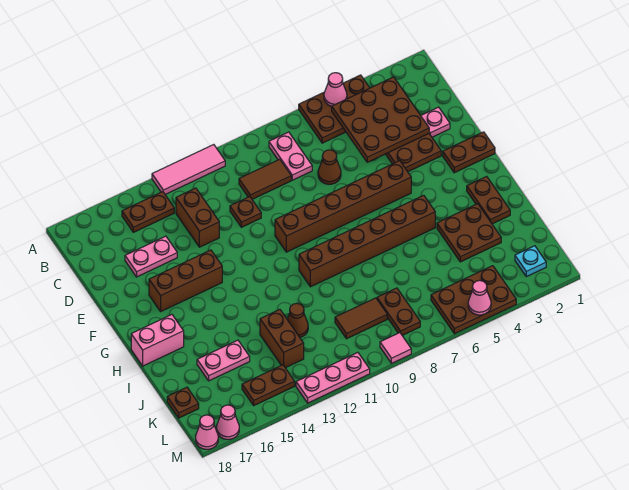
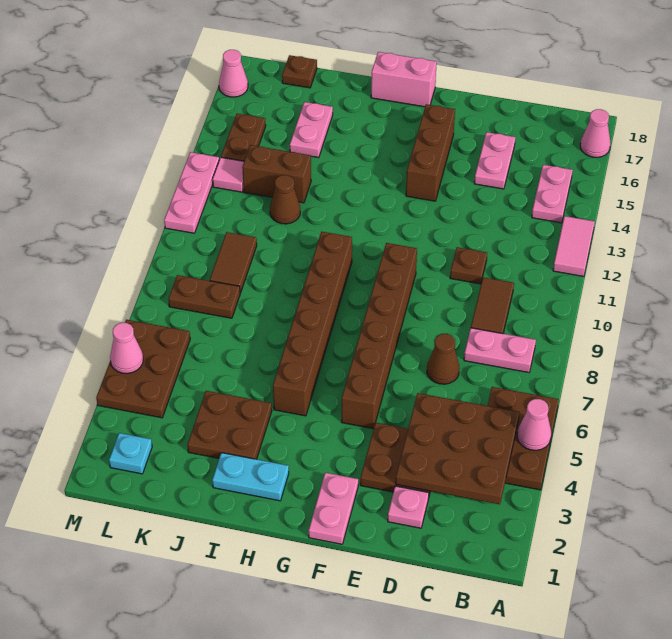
pink tile A11:A13 level 1 -> pink tile A12:A13 level 1
brown plate B14:B15 level 1 -> pink plate B14:B15 level 1
brown brick C13:D13 level 1 -> none
brown plate F1:F2 level 1 -> pink plate F1:F2 level 1
brown plate H2:I2 level 1 -> cyan plate H2:I2 level 1
pink brick H17:H18 level 1 -> pink brick G18:H18 level 1
pink tile M9 level 1 -> pink tile L13 level 1
pink cone M18 level 1 -> pink cone A17 level 1

